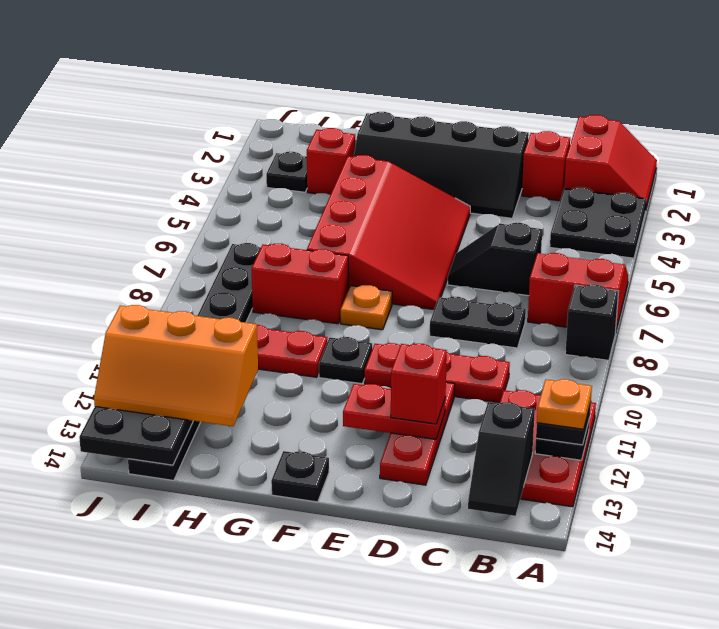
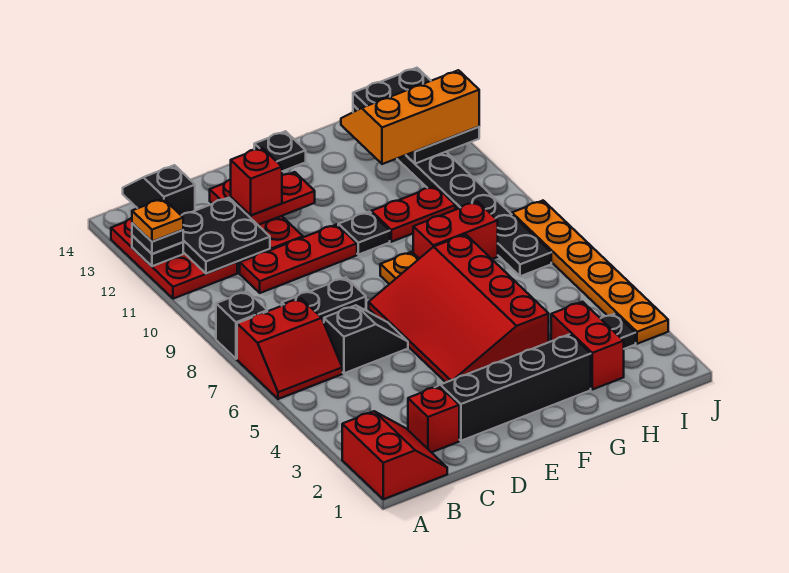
red slope A1:B2 level 1 top B -> red slope A1:B2 level 1 top A
black plate A3:B4 level 1 -> black plate B11:C12 level 2
red brick H3 level 1 -> red brick H2:H3 level 1
none -> orange plate J3:J8 level 1

